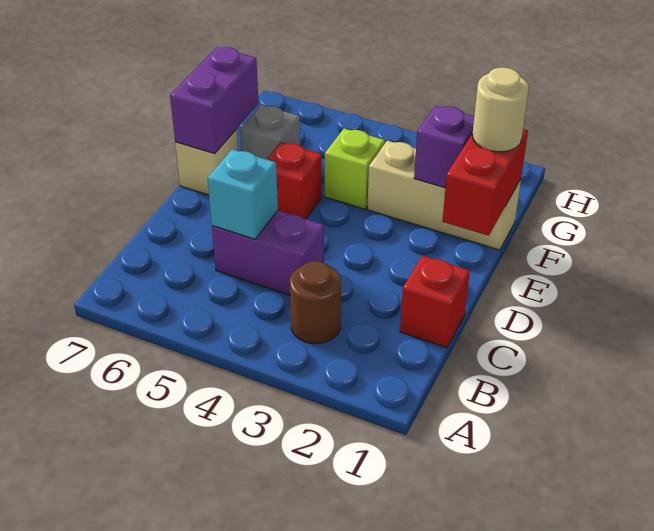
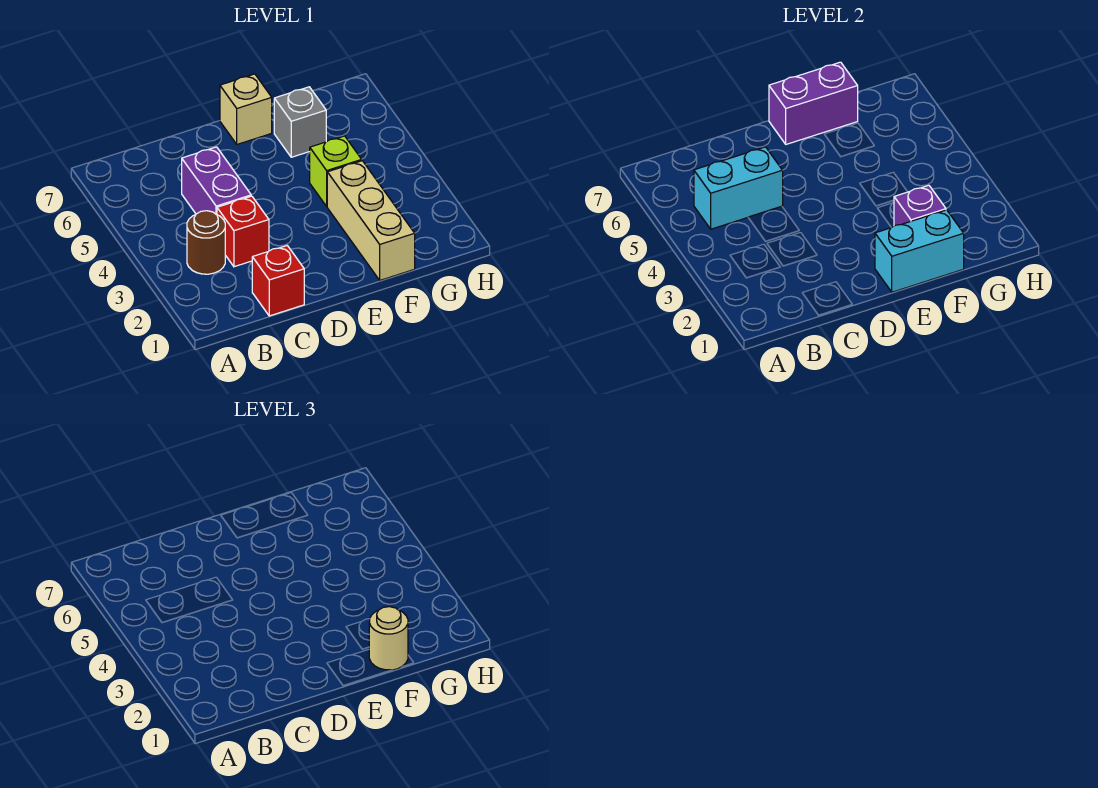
cyan brick C5 level 2 -> cyan brick B5:C5 level 2
red brick E1:F1 level 2 -> cyan brick E1:F1 level 2
red brick E5 level 1 -> red brick C3 level 1

